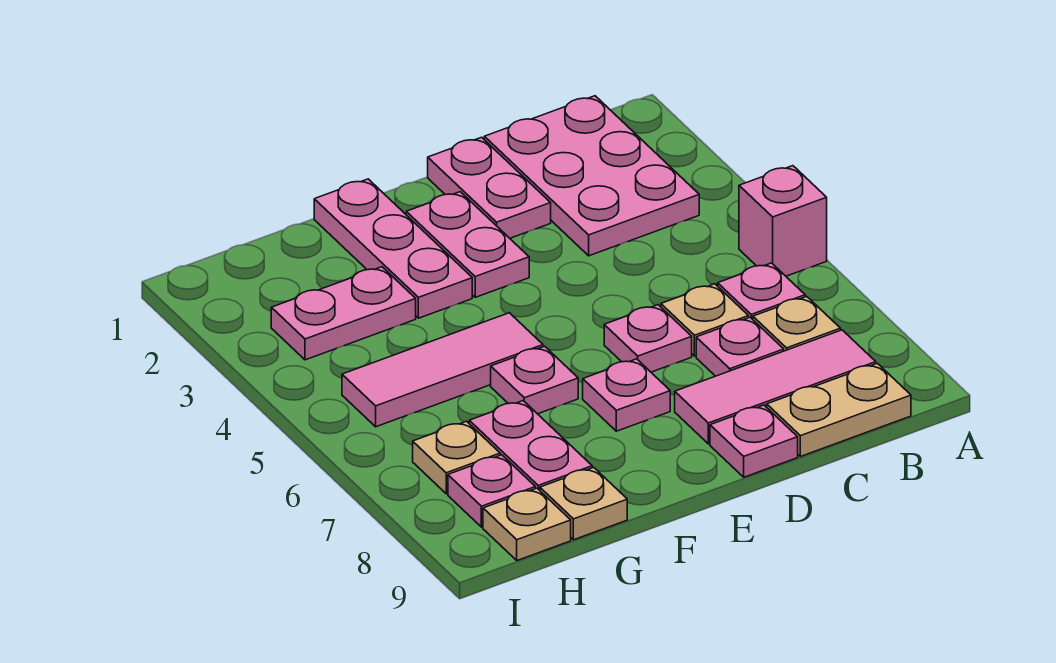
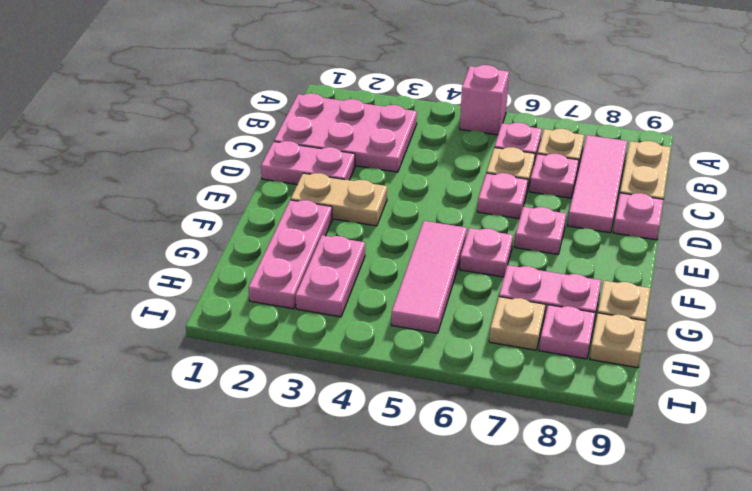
pink plate E2:E3 level 1 -> tan plate E2:E3 level 1
pink plate F1:F3 level 1 -> pink plate F2:H2 level 1

